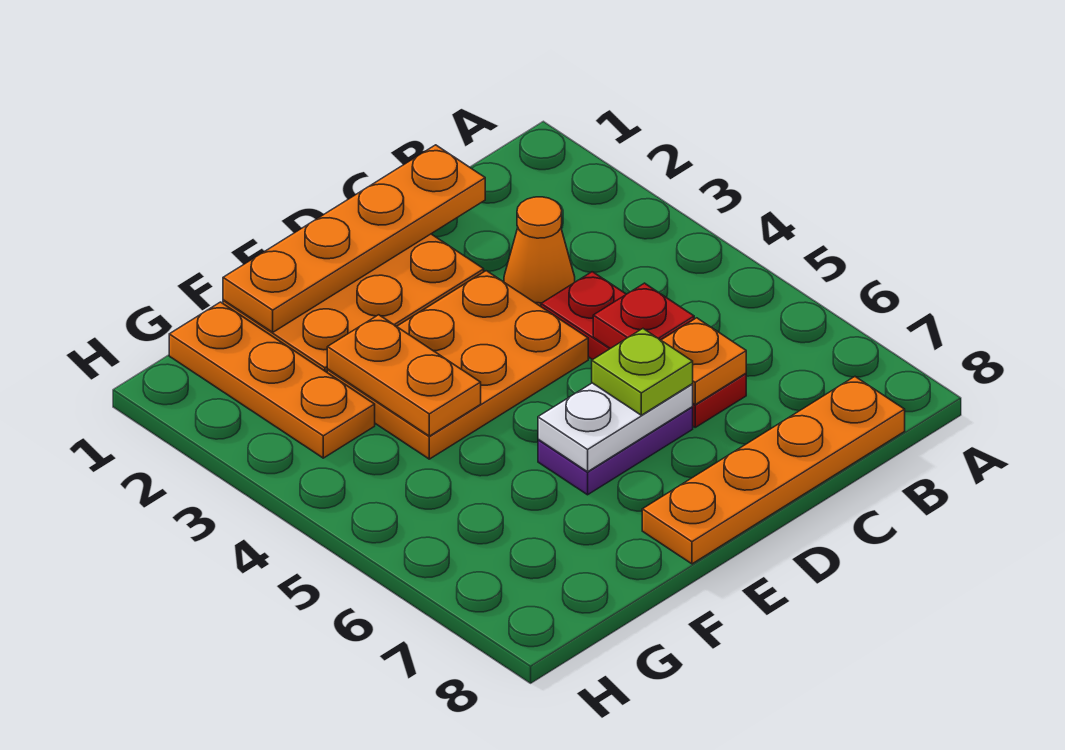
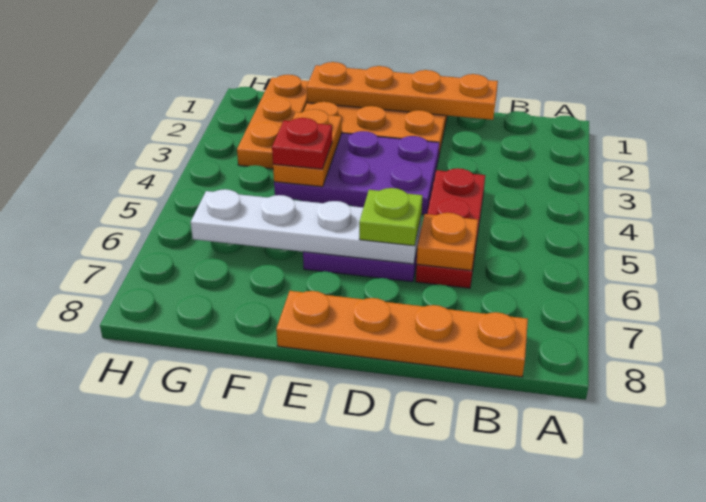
orange cone C3 level 1 -> none
red plate C5 level 2 -> red plate F4 level 3
orange plate D3:F4 level 1 -> purple plate D3:F4 level 1
white plate D6:E6 level 2 -> white plate D6:G6 level 2

